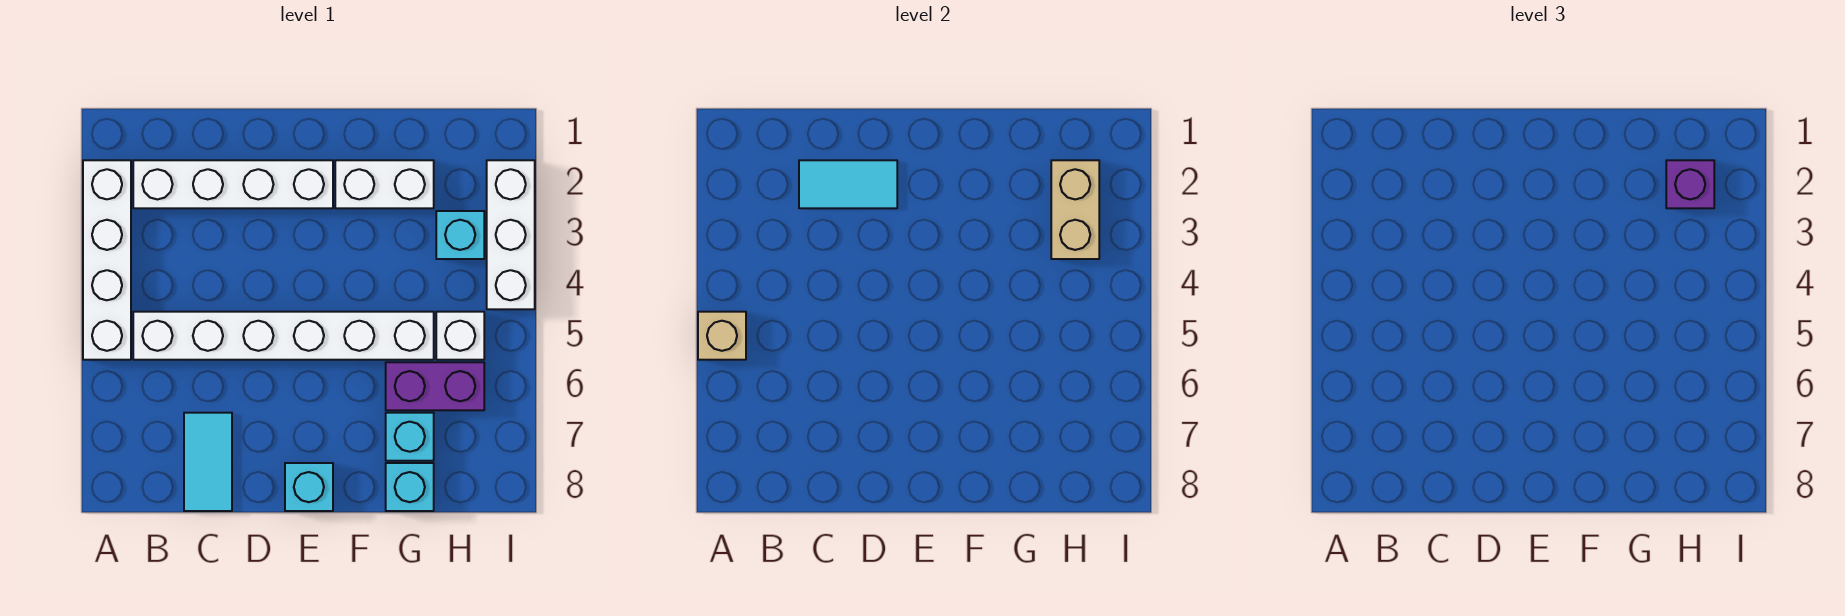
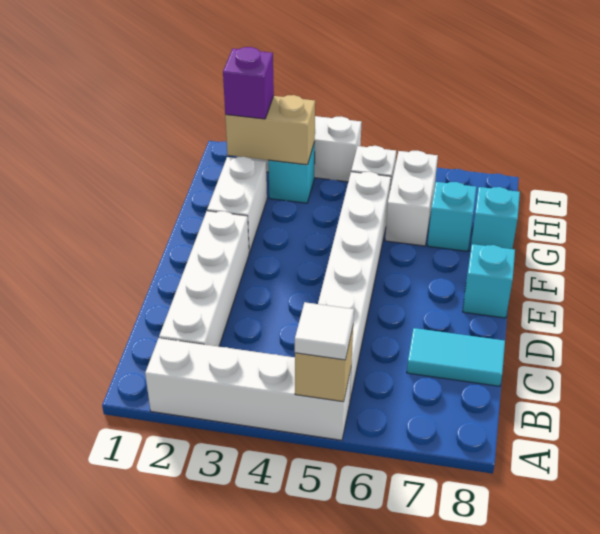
none -> white tile A5 level 3
cyan tile C2:D2 level 2 -> none
purple brick G6:H6 level 1 -> white brick G6:H6 level 1

